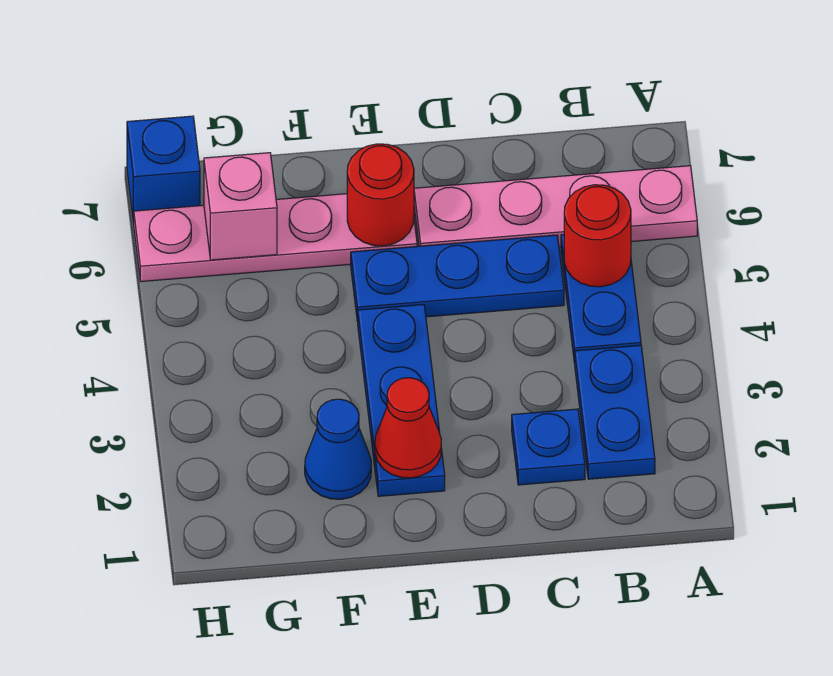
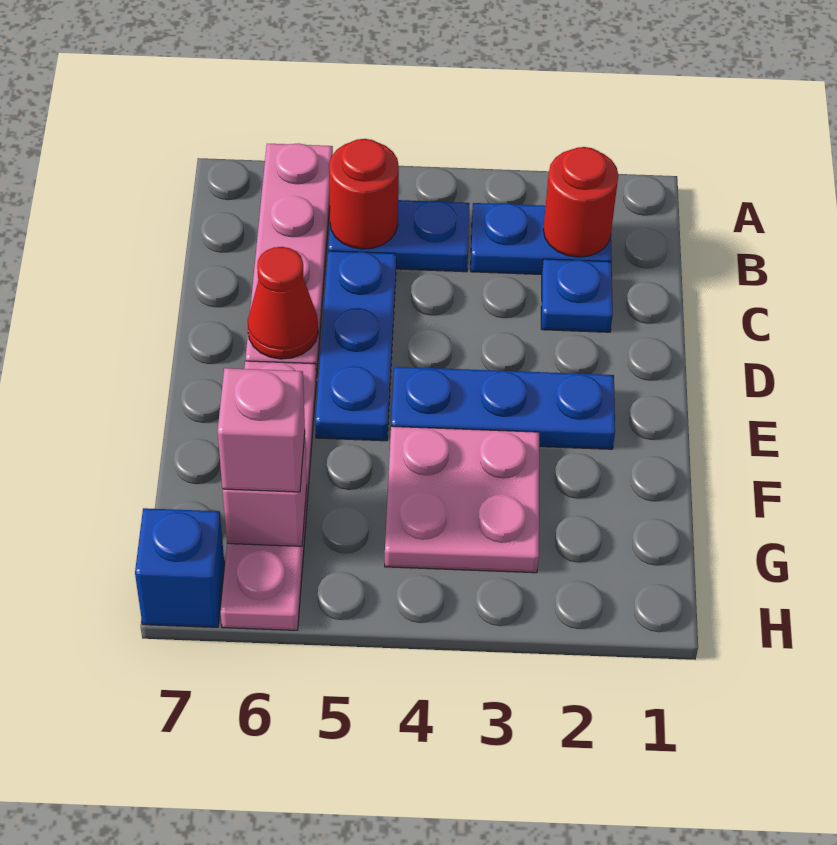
red cone E2 level 2 -> red cone D6 level 2
red round brick E6 level 2 -> red round brick B2 level 2
blue cone F2 level 1 -> none
none -> pink plate F3:G4 level 1
none -> pink brick G6 level 3

